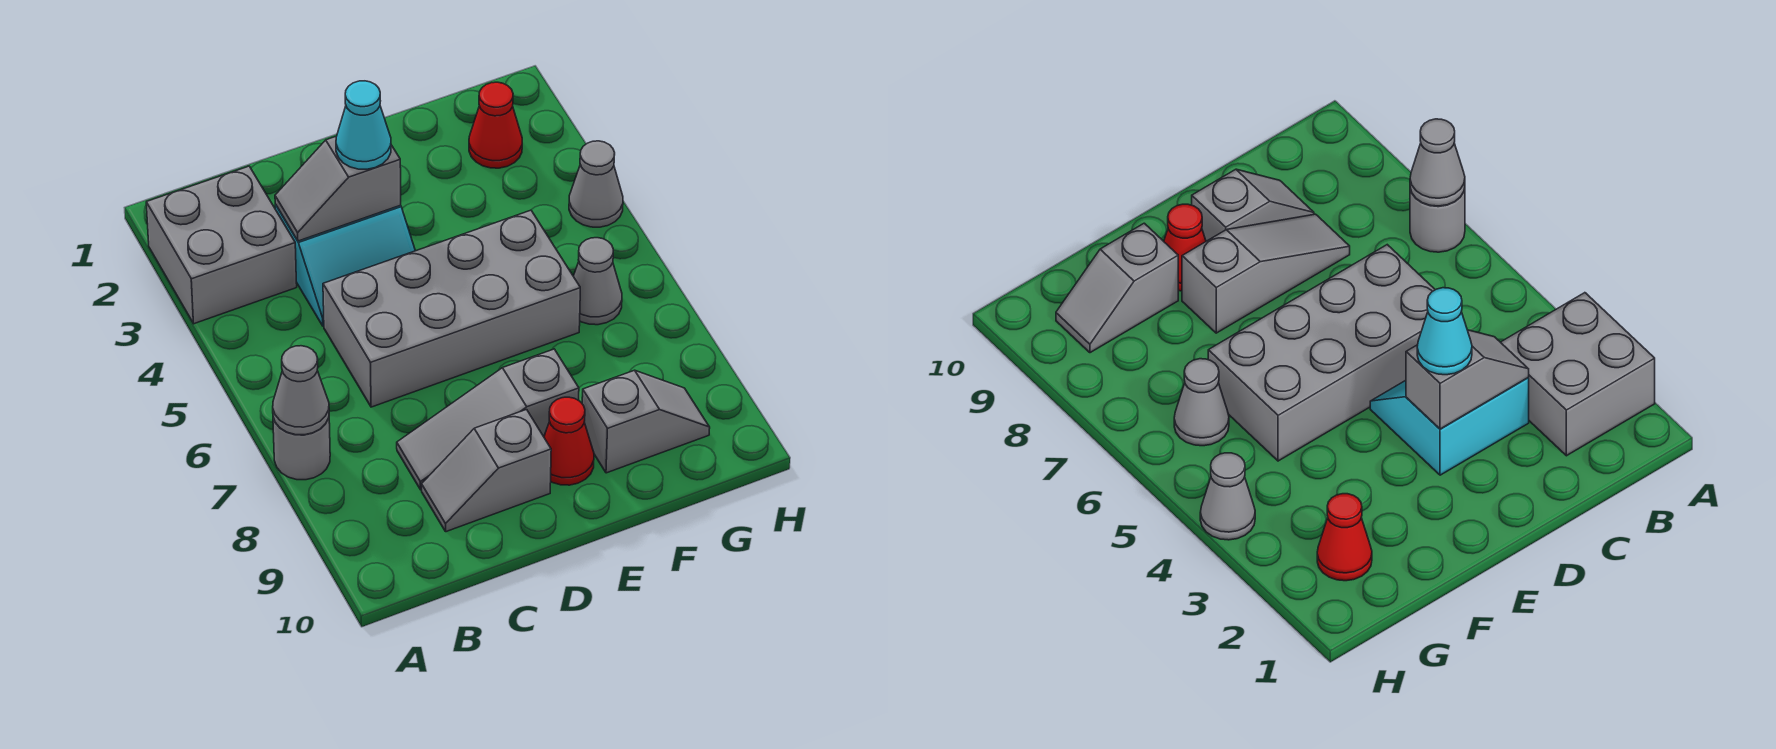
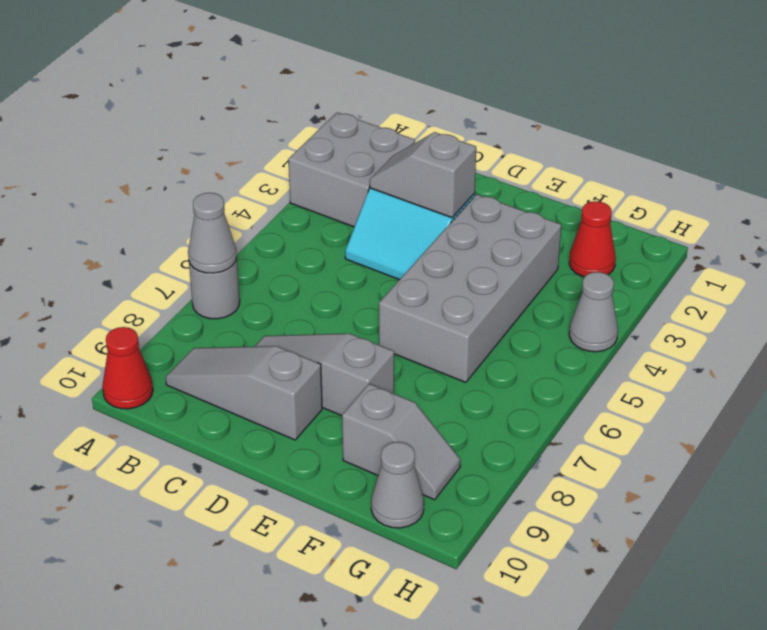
grey brick C5:F6 level 1 -> grey brick E3:F6 level 1
grey slope C9:D9 level 1 top D -> grey slope B9:D9 level 1 top D
cyan cone D3 level 3 -> none
red cone E9 level 1 -> red cone A10 level 1
grey cone G6 level 1 -> grey cone G10 level 1

